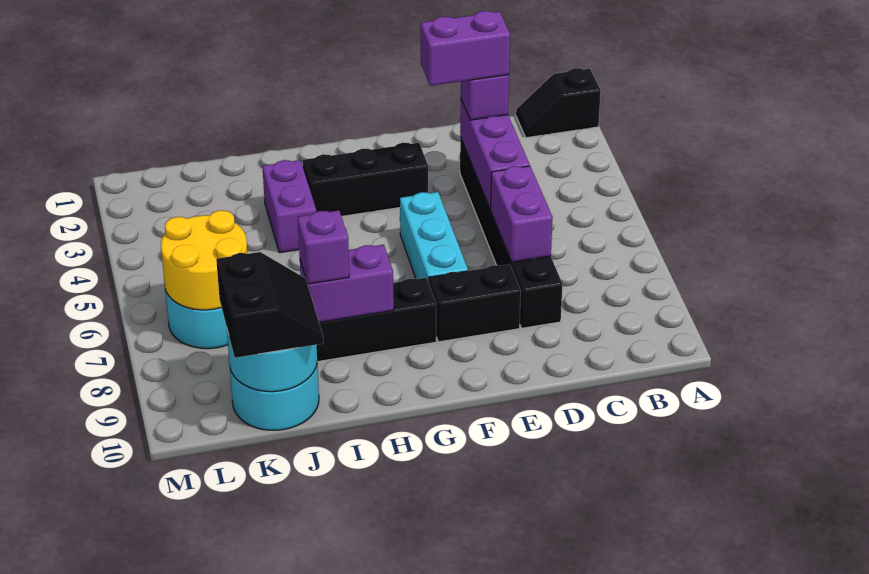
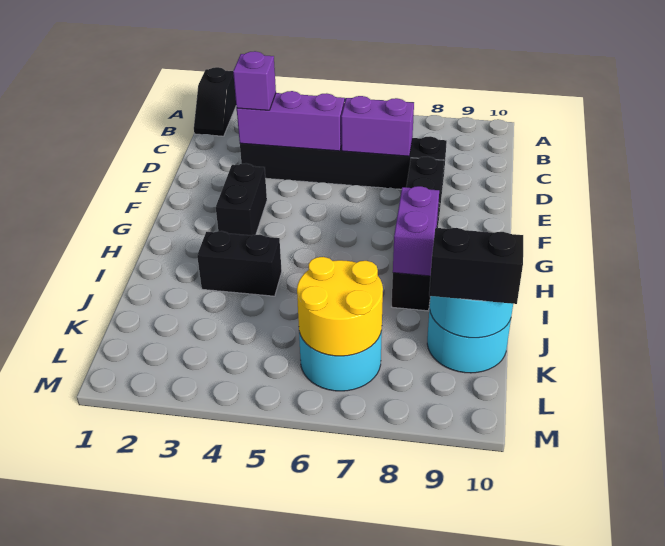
purple brick D3:E3 level 4 -> none
black brick F3:H3 level 1 -> black brick F3:G3 level 1
cyan brick F5:F7 level 1 -> none
purple brick I3:I4 level 1 -> black brick I3:I4 level 1
purple brick I8 level 3 -> none

